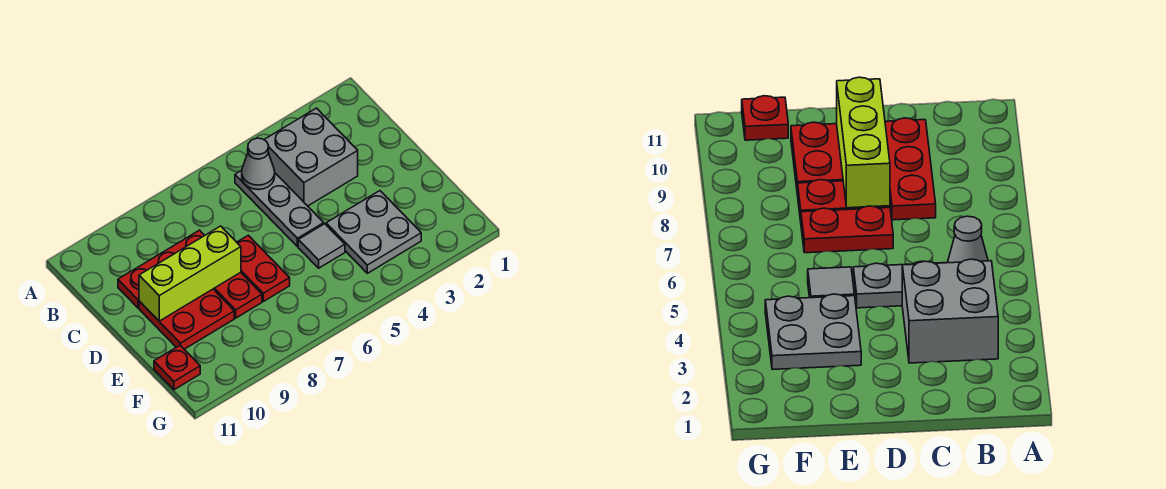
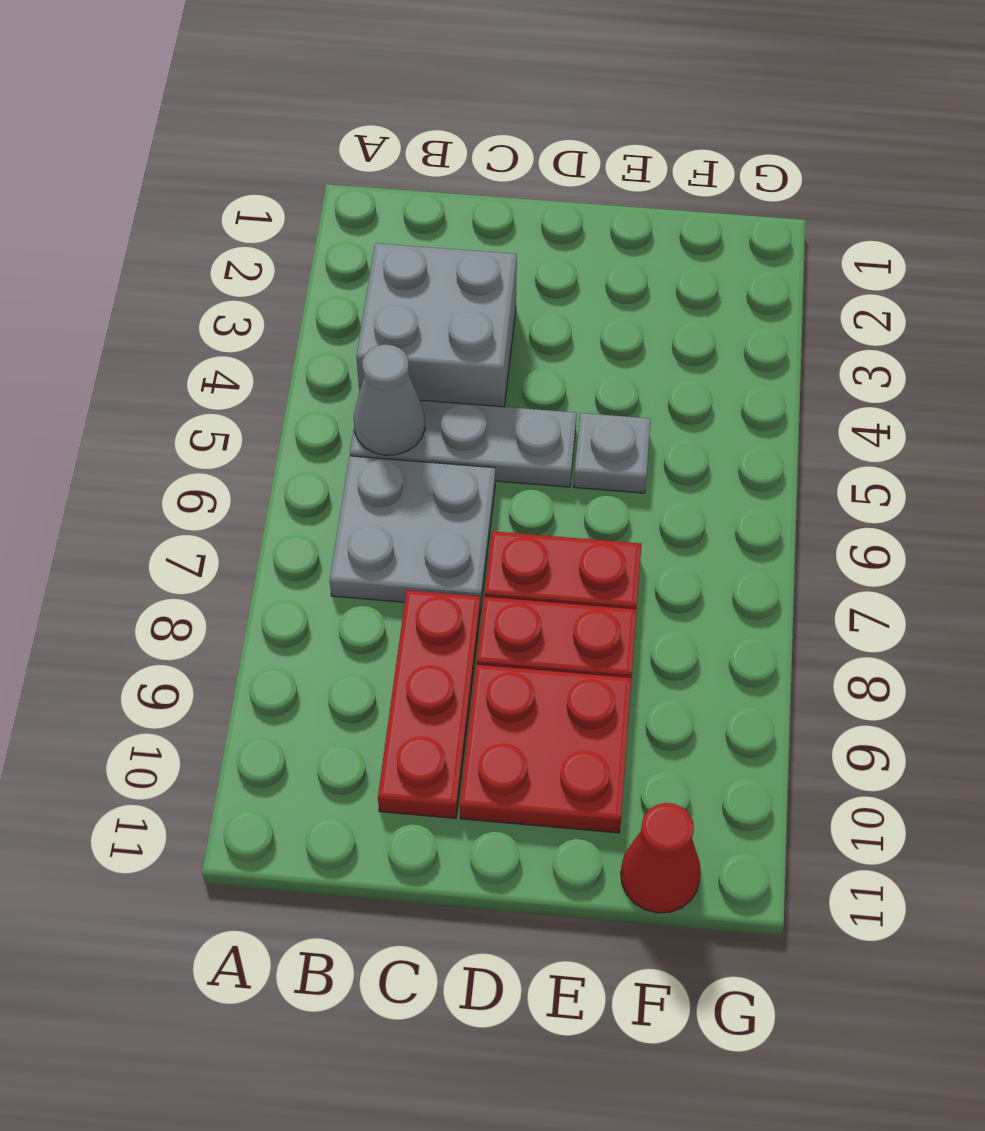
lime brick D8:D10 level 2 -> none
grey plate E3:F4 level 1 -> grey plate B6:C7 level 1
grey tile E5 level 1 -> grey plate E5 level 1
red plate F11 level 1 -> red cone F11 level 1

